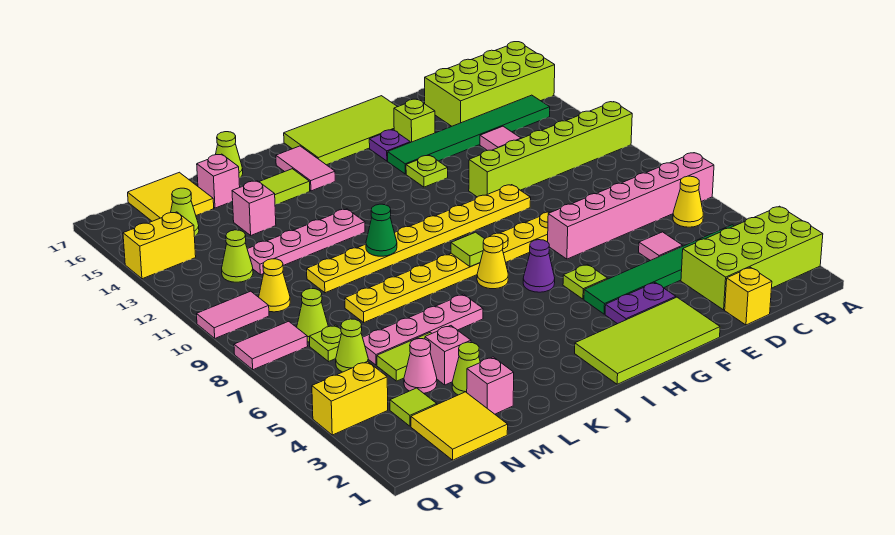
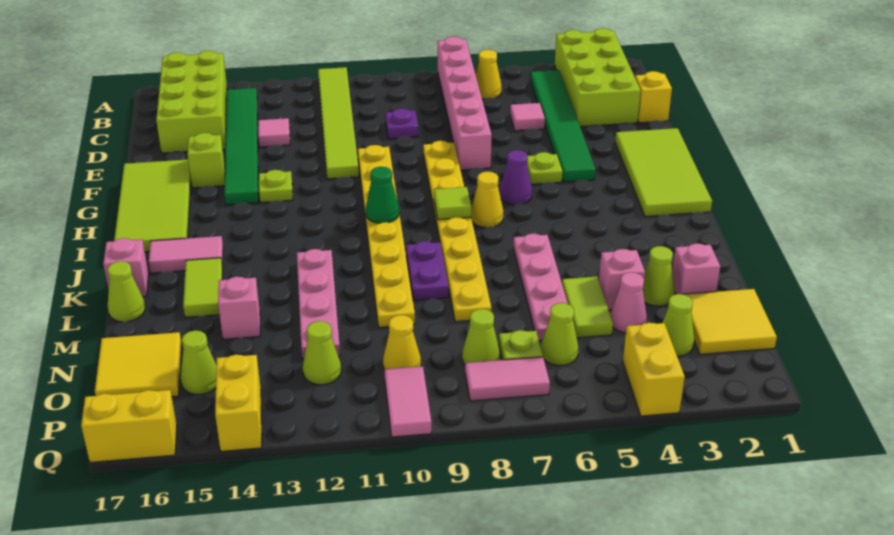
lime brick A11:F11 level 1 -> lime tile A11:F11 level 1
purple plate F3:G3 level 1 -> purple plate K9:L9 level 1
purple plate G15 level 1 -> purple plate D9 level 1
green cone K10 level 2 -> green cone I10 level 2
pink brick M16 level 1 -> pink brick K17 level 1
lime tile O3 level 1 -> lime cone O3 level 1
pink tile P8:Q8 level 1 -> pink tile P7:P8 level 1
none -> yellow brick Q16:Q17 level 1

